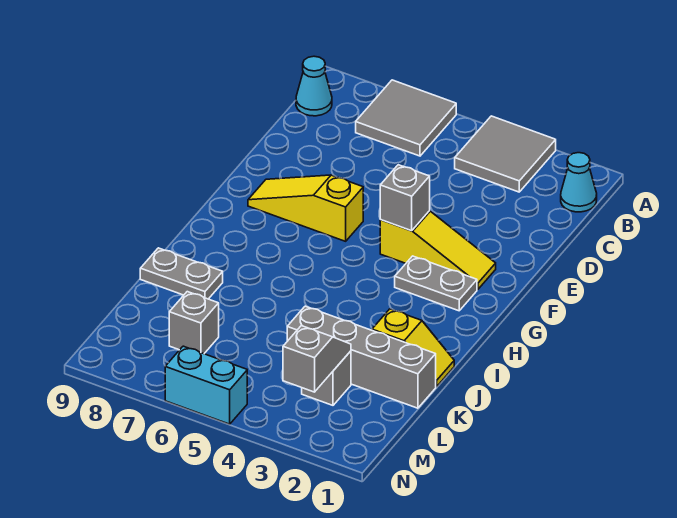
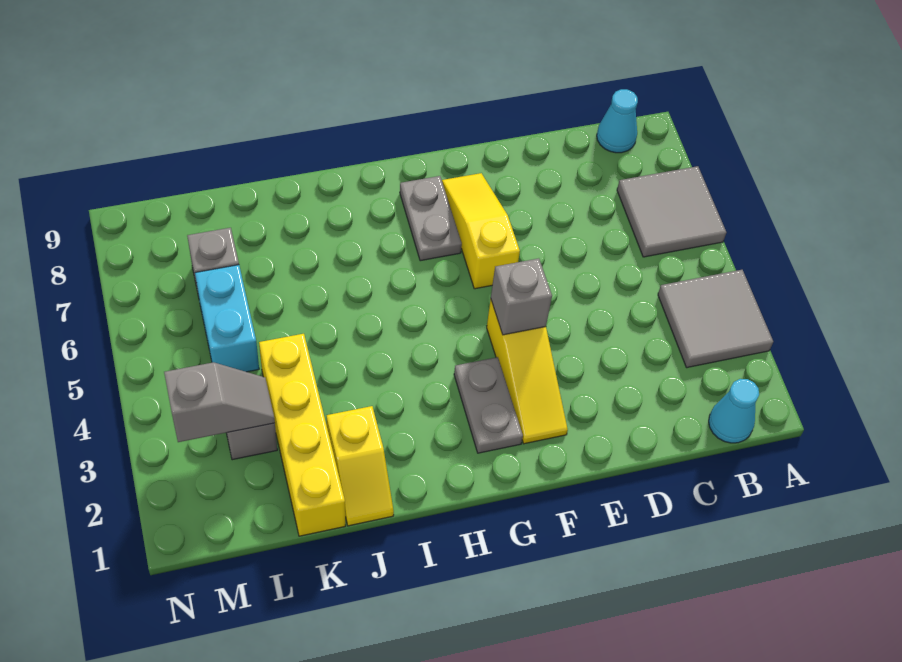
grey plate J8:J9 level 1 -> grey plate G7:G8 level 1
grey brick K1:K4 level 1 -> yellow brick K1:K4 level 1
cyan brick N5:N6 level 1 -> cyan brick L5:L6 level 1

